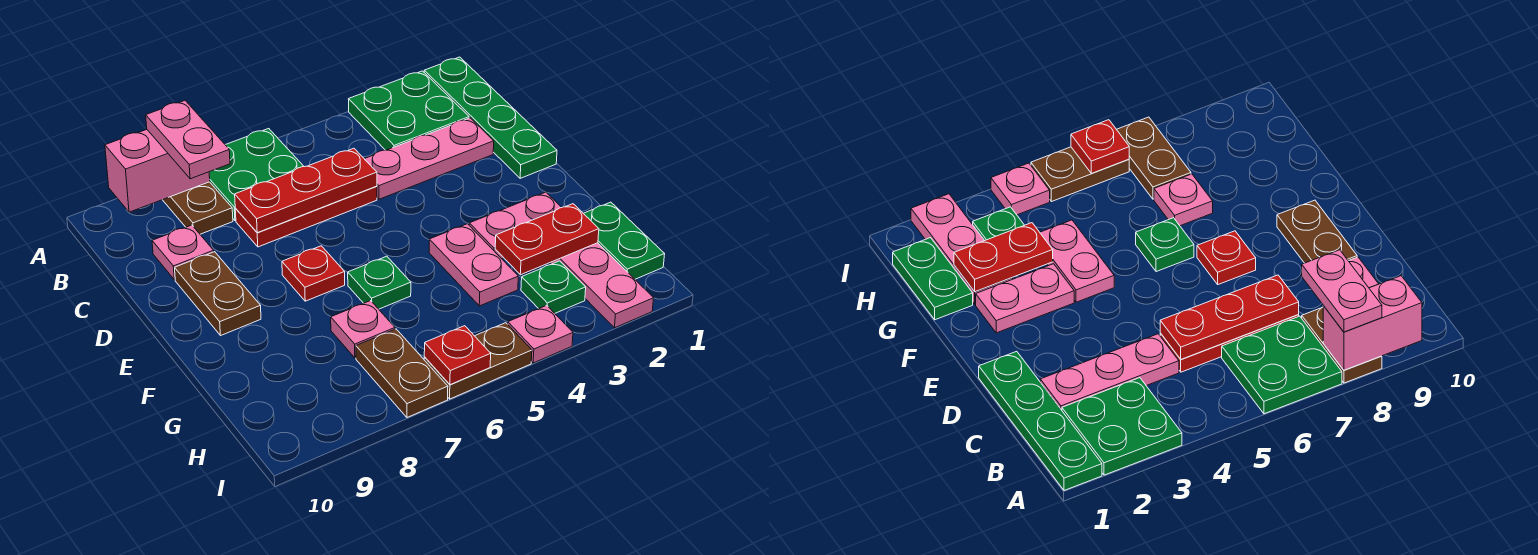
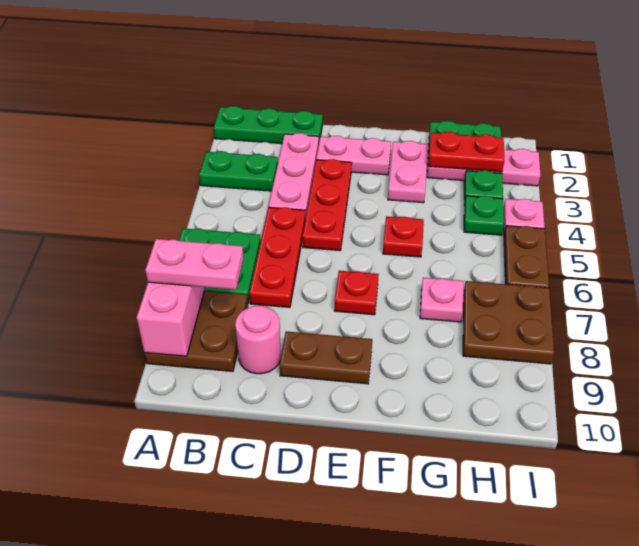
green plate A1:D1 level 1 -> green plate A1:C1 level 1
green plate A2:B3 level 1 -> green plate A3:B3 level 1
brown plate A8:B8 level 1 -> brown plate A8:B9 level 1
red plate C5:C7 level 2 -> red plate D3:D5 level 1
pink plate C9 level 1 -> pink round brick C9 level 1
pink plate F4:G4 level 1 -> pink plate D2:E2 level 1
green plate F6 level 1 -> green plate H4 level 1
red plate G2:G3 level 2 -> red plate G2:H2 level 2
brown plate H7:I7 level 1 -> brown plate H7:I8 level 1
red plate I6 level 2 -> red plate F5 level 1

